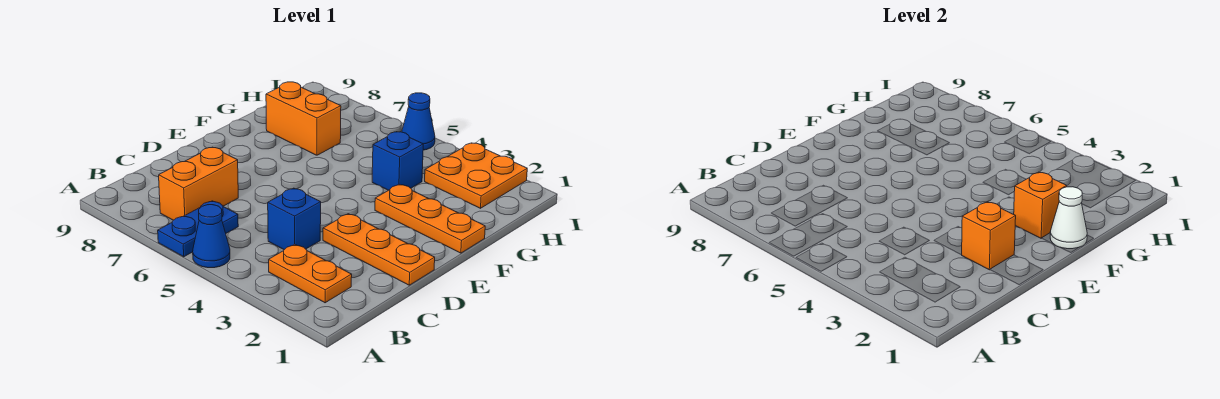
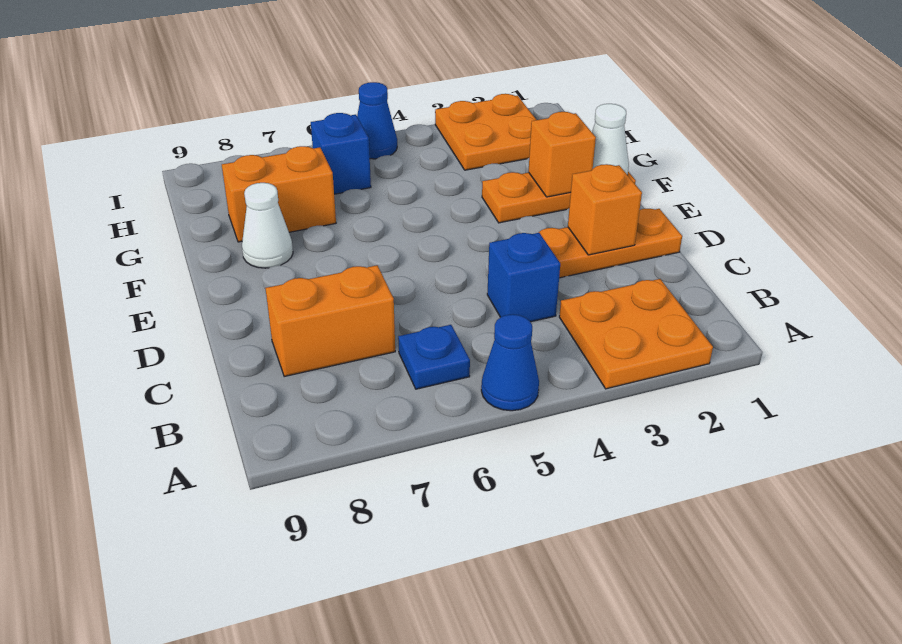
blue plate A6:B6 level 1 -> blue plate B6 level 1
orange plate B2:B3 level 1 -> orange plate A2:B3 level 1
orange brick B7:C7 level 1 -> orange brick C7:C8 level 1
none -> white cone F8 level 1
blue brick G4 level 1 -> blue brick H6 level 1

